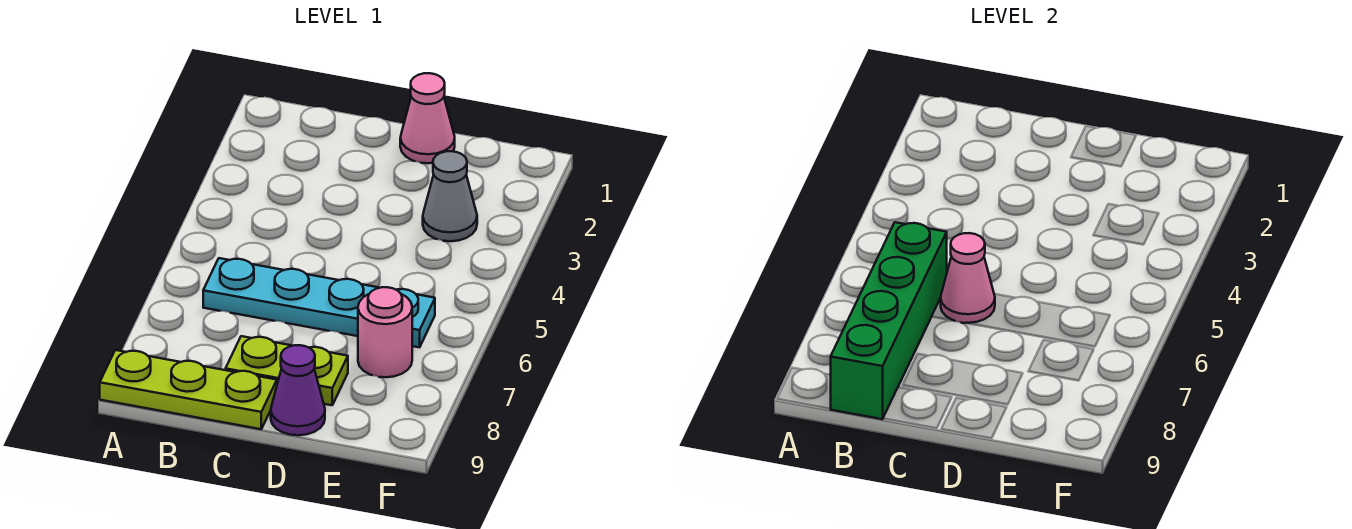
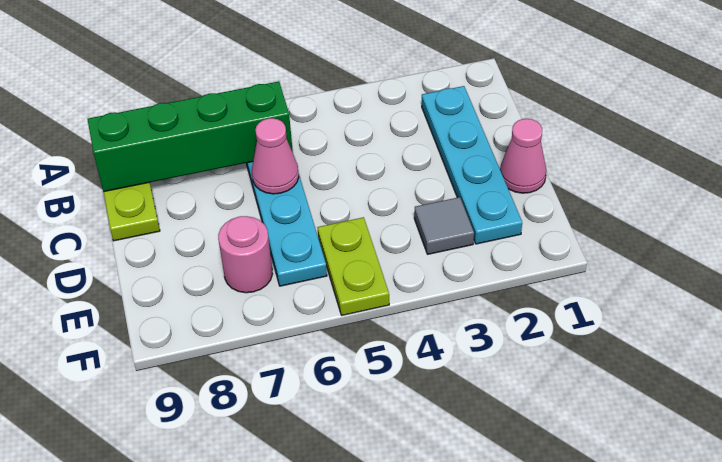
none -> cyan plate B2:E2 level 1
lime plate C8:D8 level 1 -> lime plate E5:F5 level 1
purple cone D9 level 1 -> none
grey cone E3 level 1 -> grey tile E3 level 1

